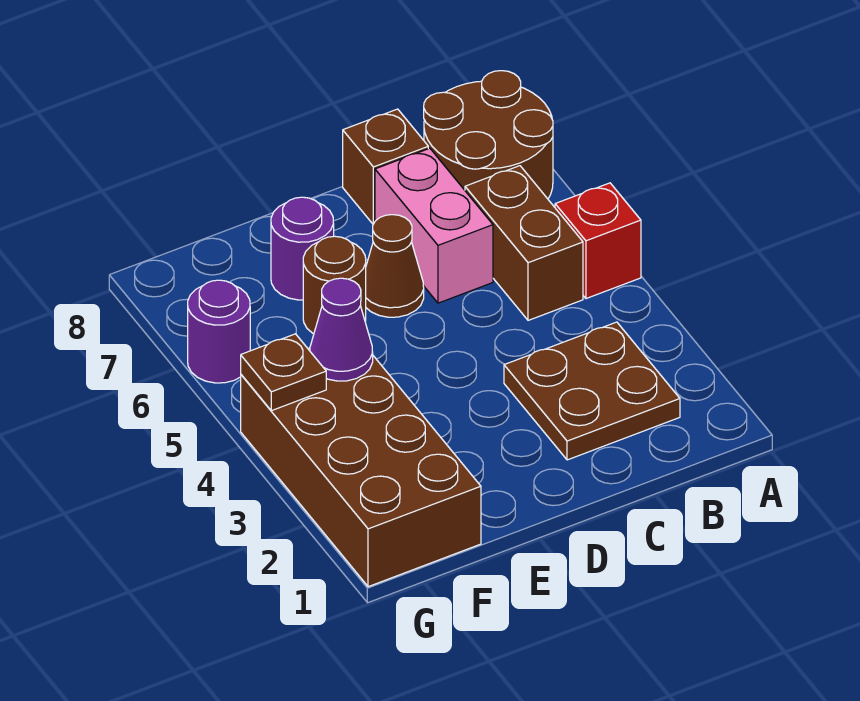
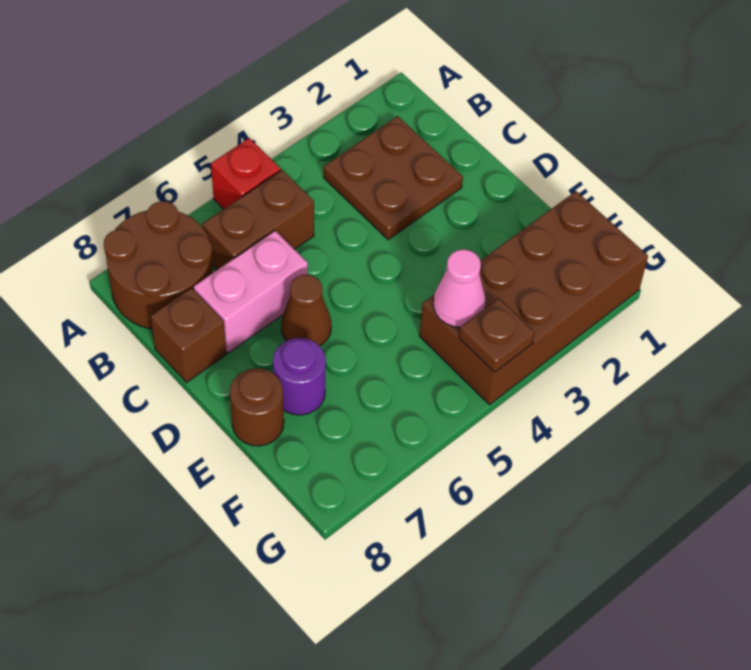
brown round brick E6 level 1 -> brown round brick E8 level 1
purple cone F4 level 2 -> pink cone F4 level 2
purple round brick G6 level 1 -> none

